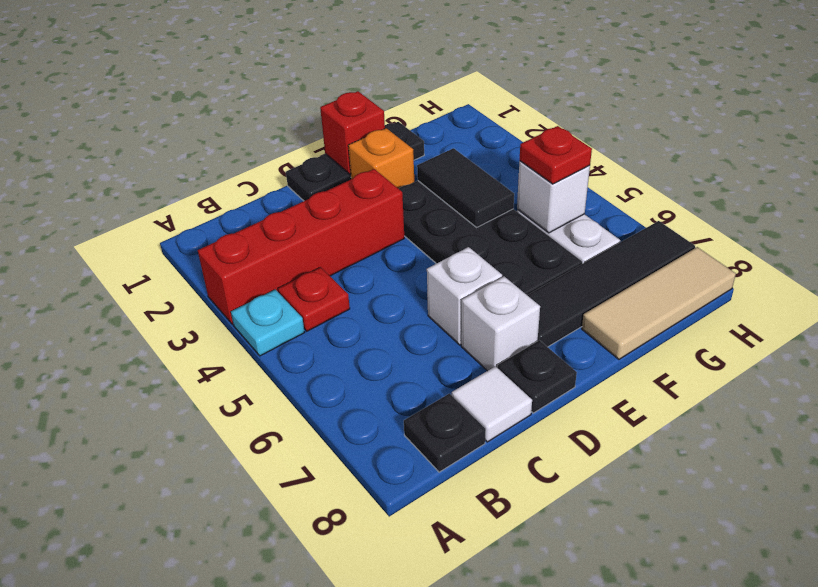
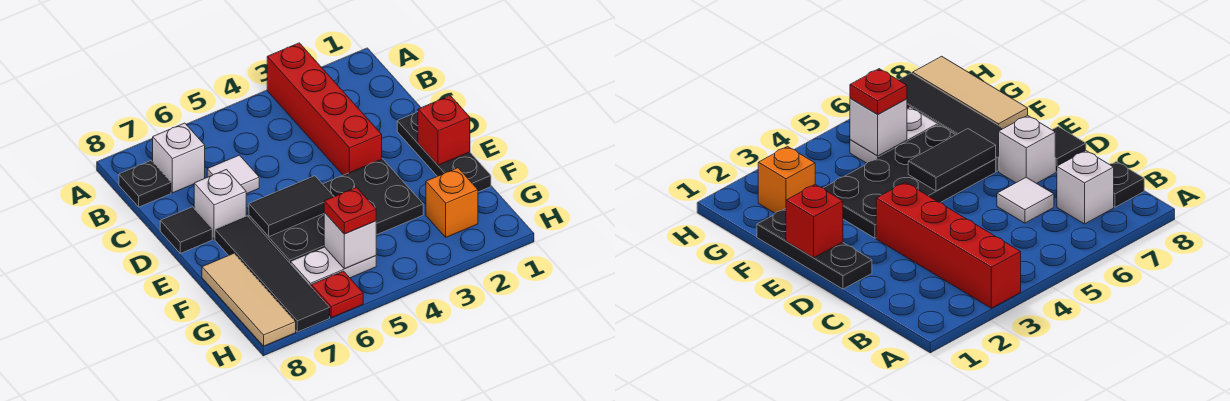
cyan plate A4 level 1 -> none
red plate B4 level 1 -> red plate H6 level 1
white tile C8 level 1 -> white tile C6 level 1
white brick D6 level 1 -> white brick B7 level 1
black plate D8 level 1 -> black tile D8 level 1
orange brick E2 level 1 -> orange brick G2 level 1
black tile F3:F4 level 2 -> black tile E5:E6 level 2

